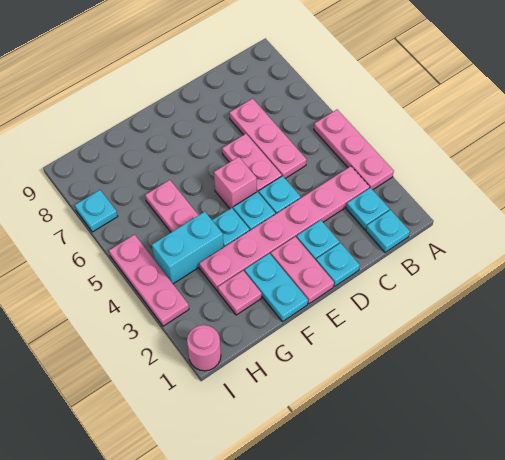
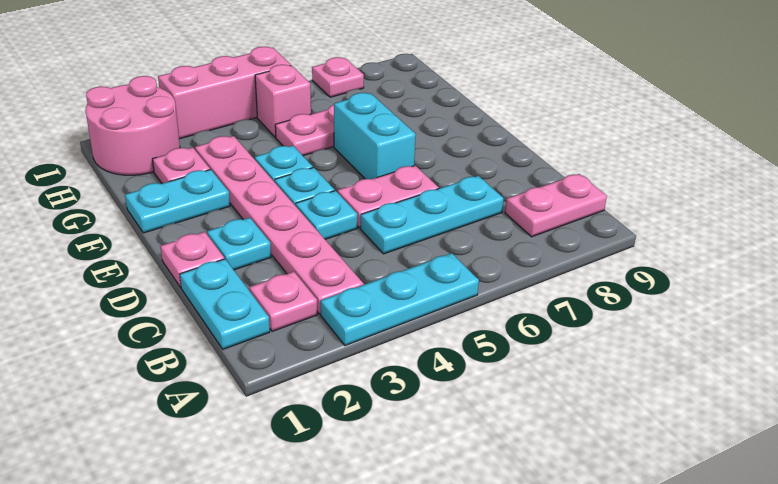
pink plate A3:A5 level 1 -> cyan plate A3:A5 level 1
cyan plate B1 level 1 -> cyan plate B1:C1 level 1
cyan plate B2 level 1 -> pink plate B2 level 1
pink plate C5:C7 level 1 -> cyan plate C5:C7 level 1
cyan plate D1 level 1 -> pink plate D1 level 1
pink plate E1:E2 level 1 -> pink plate B8:B9 level 1
pink brick E5 level 1 -> pink brick H5 level 1
cyan brick G4:H4 level 1 -> cyan brick E6:F6 level 1
pink round brick I1 level 1 -> pink round brick H1:I2 level 1
pink plate I3:I5 level 1 -> pink brick I3:I5 level 1
cyan plate I7 level 1 -> pink plate I7 level 1

